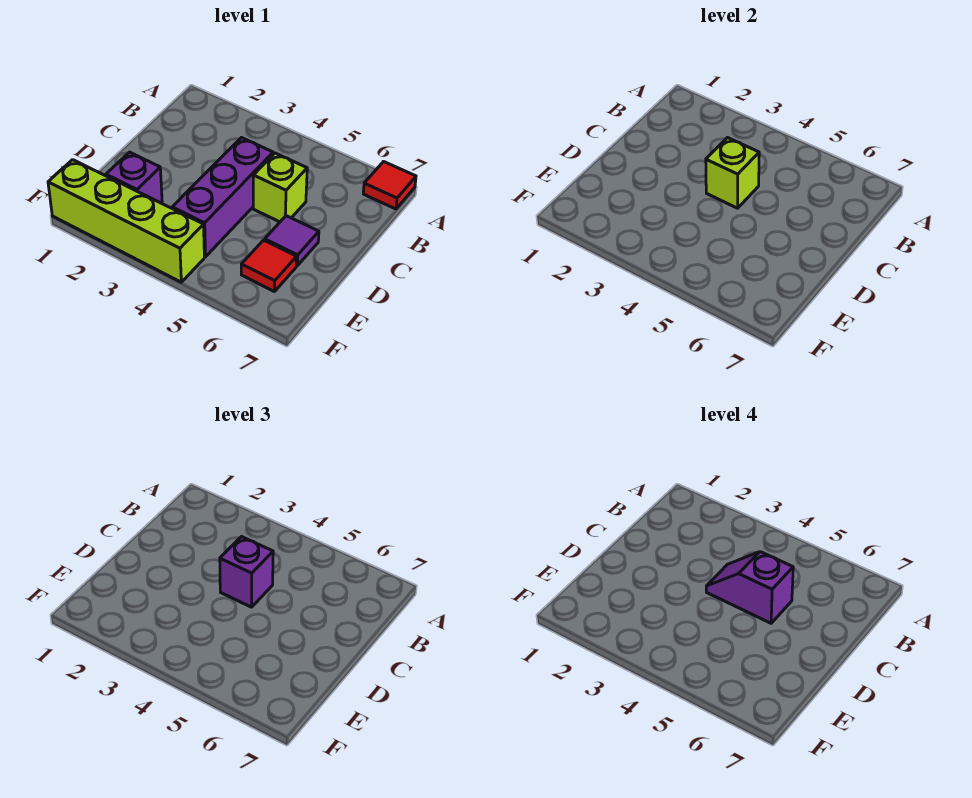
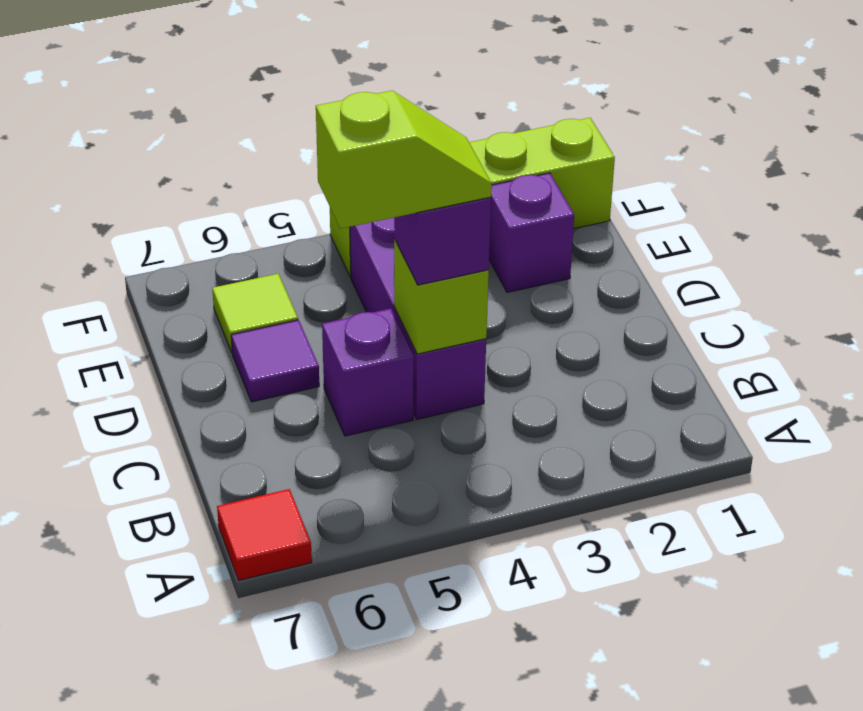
purple slope C4:C5 level 4 top 5 -> lime slope C4:C5 level 4 top 5
lime brick C5 level 1 -> purple brick C5 level 1
red tile E6 level 1 -> lime tile E6 level 1

